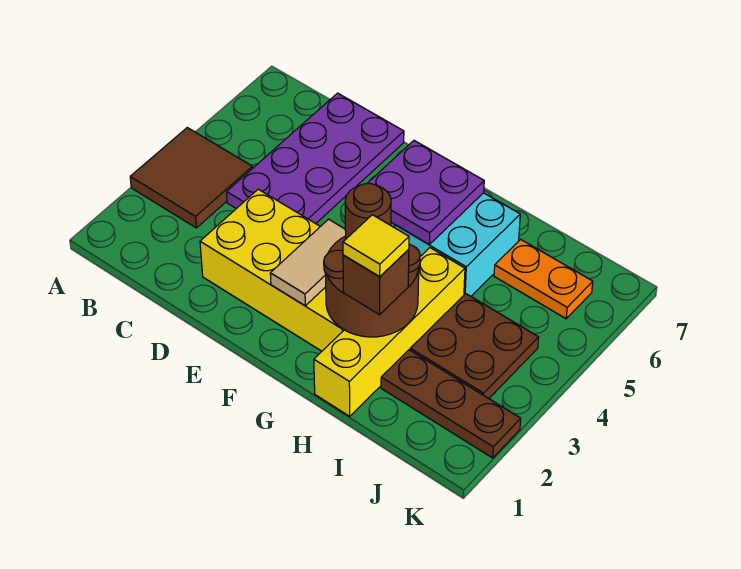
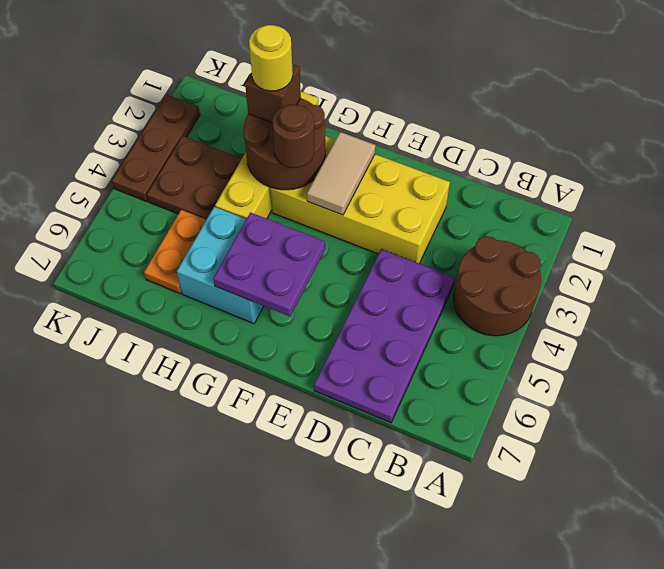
brown tile A3:B4 level 1 -> brown round brick A3:B4 level 1
yellow tile H2 level 4 -> yellow round brick H2 level 4
brown plate I2:K2 level 1 -> brown plate K2:K4 level 1
orange plate I6:J6 level 1 -> orange plate I5:I6 level 1

